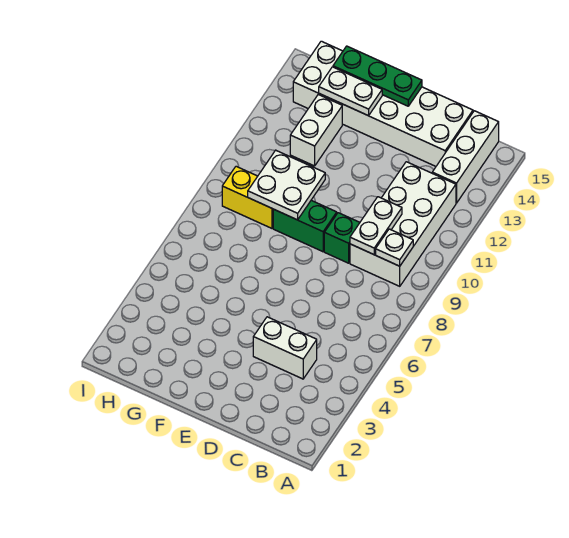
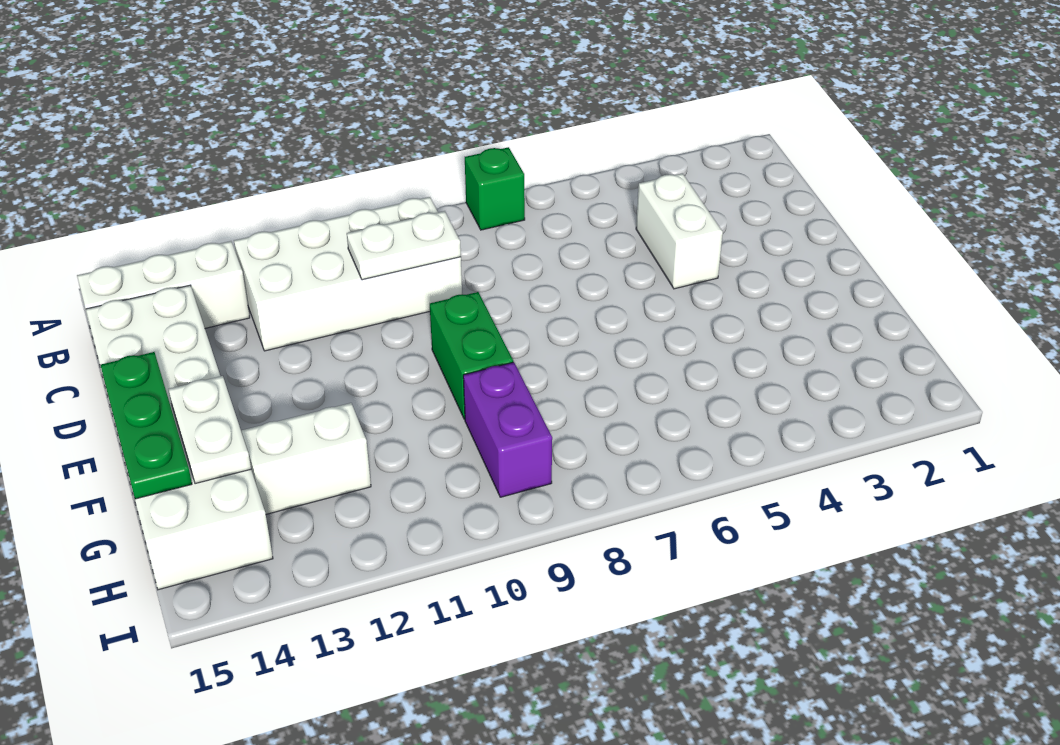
white plate B9 level 2 -> none
green brick D9 level 1 -> green brick A7 level 1
white plate F9:G10 level 2 -> none
yellow brick G9:H9 level 1 -> purple brick G9:H9 level 1

